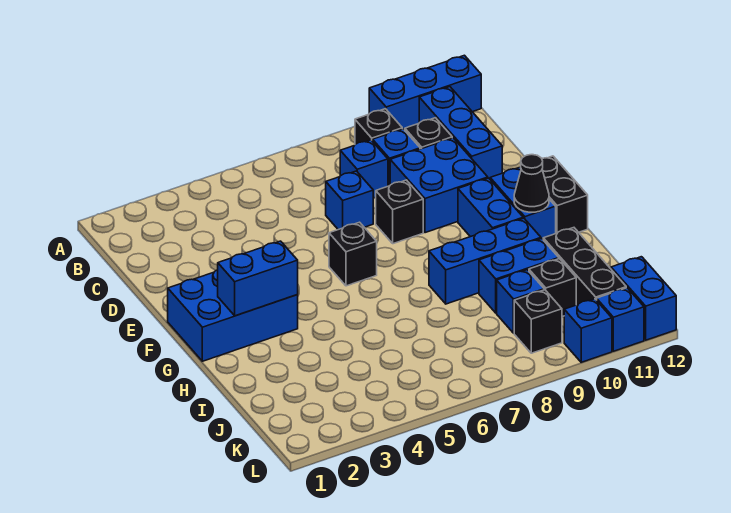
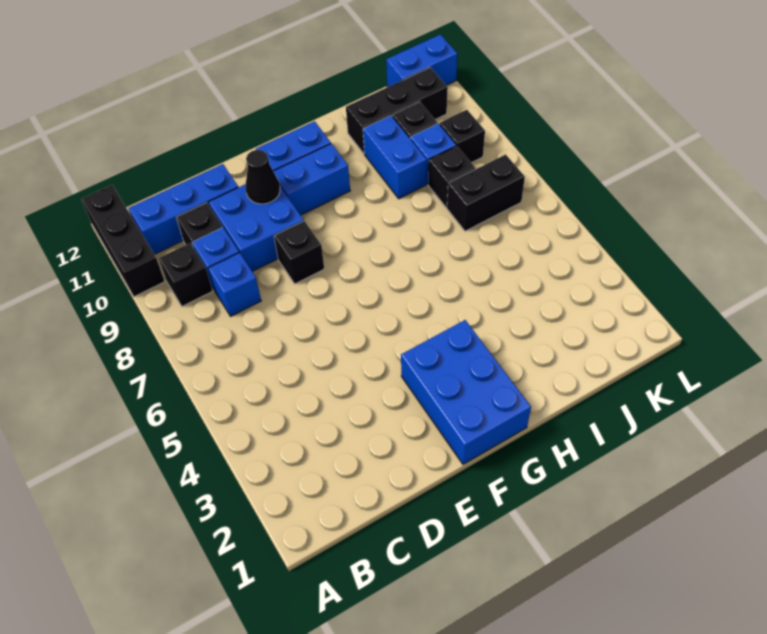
blue brick A10:A12 level 1 -> black brick A10:A12 level 1
blue brick D7 level 1 -> none
black brick F6 level 1 -> black brick J8 level 1
black brick F12:G12 level 1 -> black brick J7:K7 level 1
blue brick G2:G3 level 2 -> none
black cone G11 level 2 -> black cone E10 level 2
blue brick H8:H10 level 1 -> none
blue brick L10 level 1 -> none
blue brick L11 level 1 -> none

